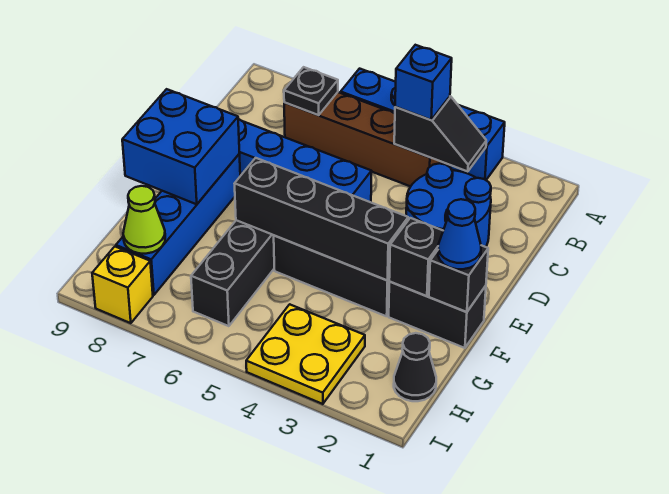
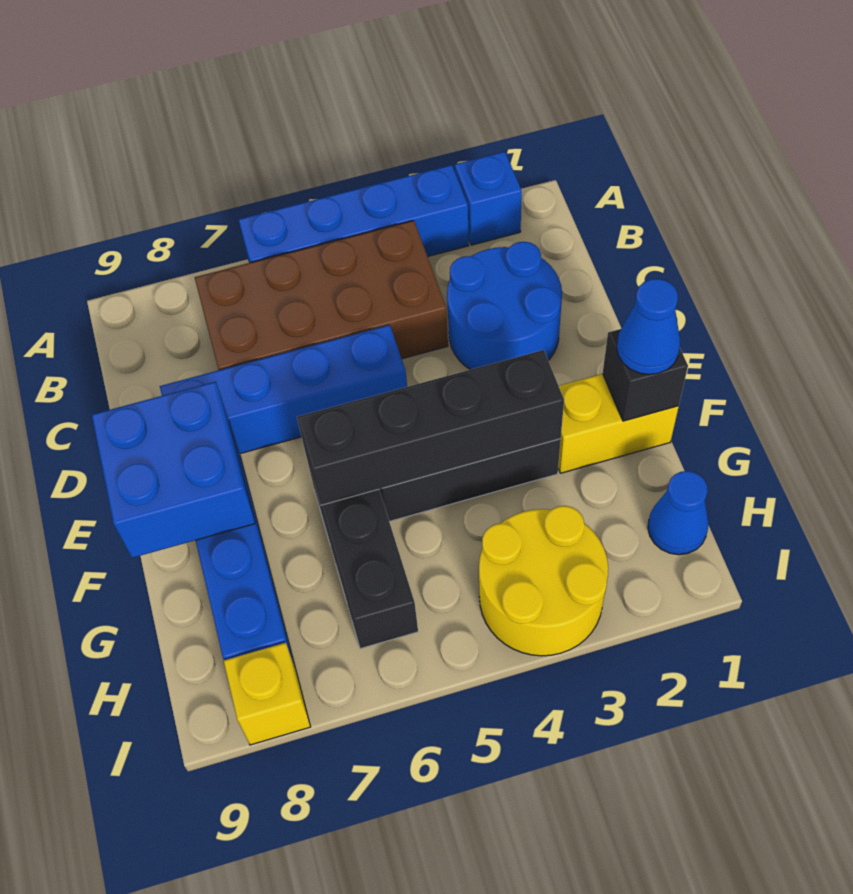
black slope B3:B4 level 2 top 4 -> none
brown brick B4:B7 level 1 -> brown brick B4:C7 level 1
blue brick B4 level 3 -> blue brick A2 level 1
black plate B7 level 2 -> none
black brick F1:F2 level 1 -> yellow brick F1:F2 level 1
black brick F2 level 2 -> none
black cone H1 level 1 -> blue cone H1 level 1
yellow plate H3:I4 level 1 -> yellow round brick H3:I4 level 1
lime cone H8 level 2 -> none

